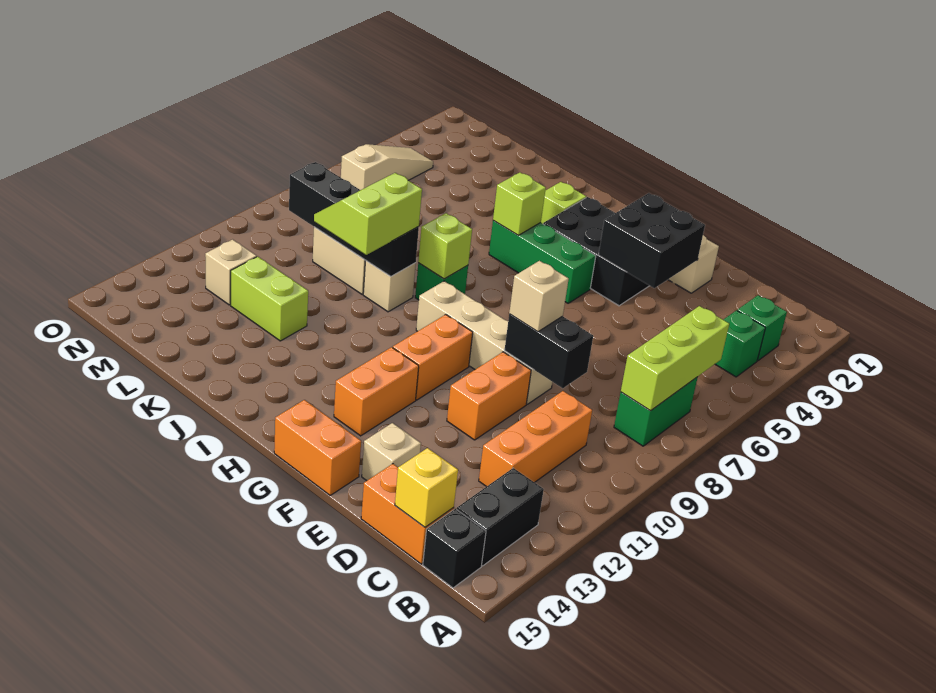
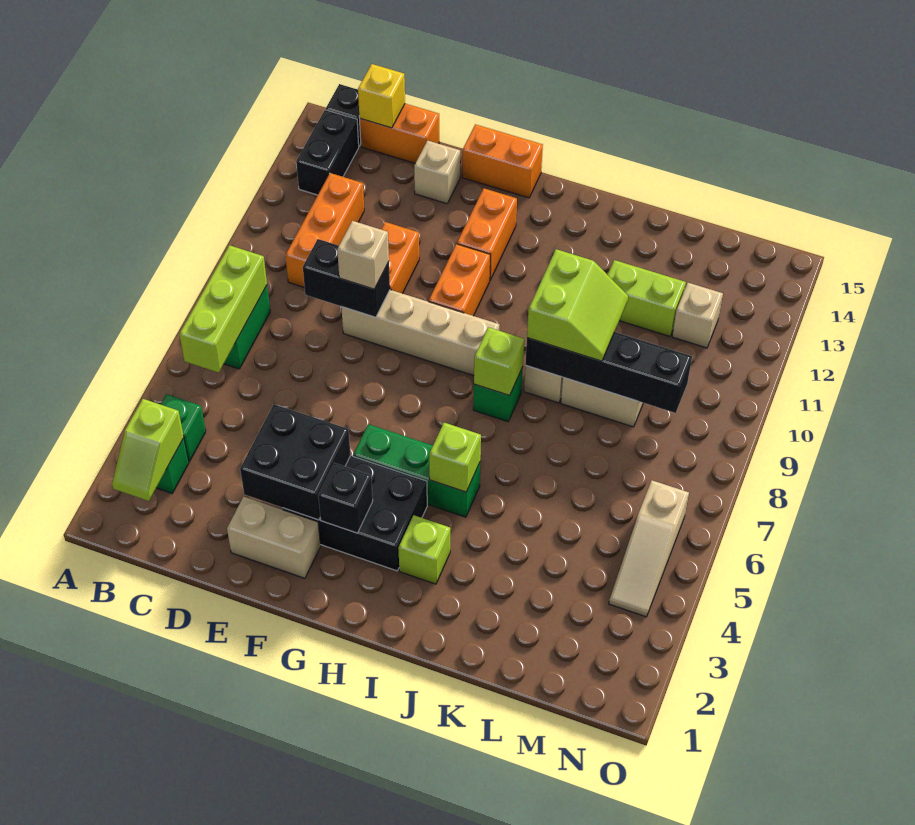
none -> lime slope B2:B3 level 2 top 3
none -> black brick G3 level 2

